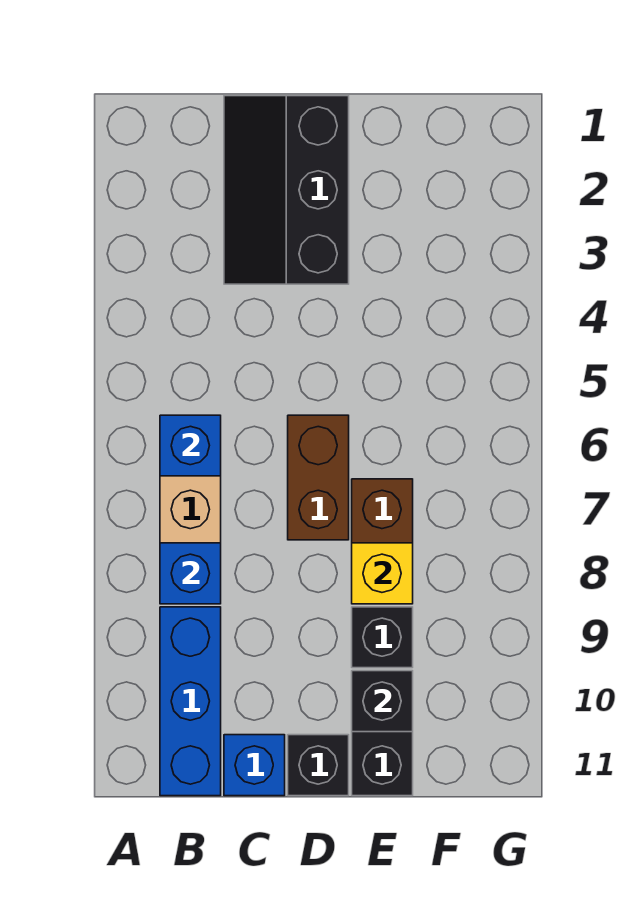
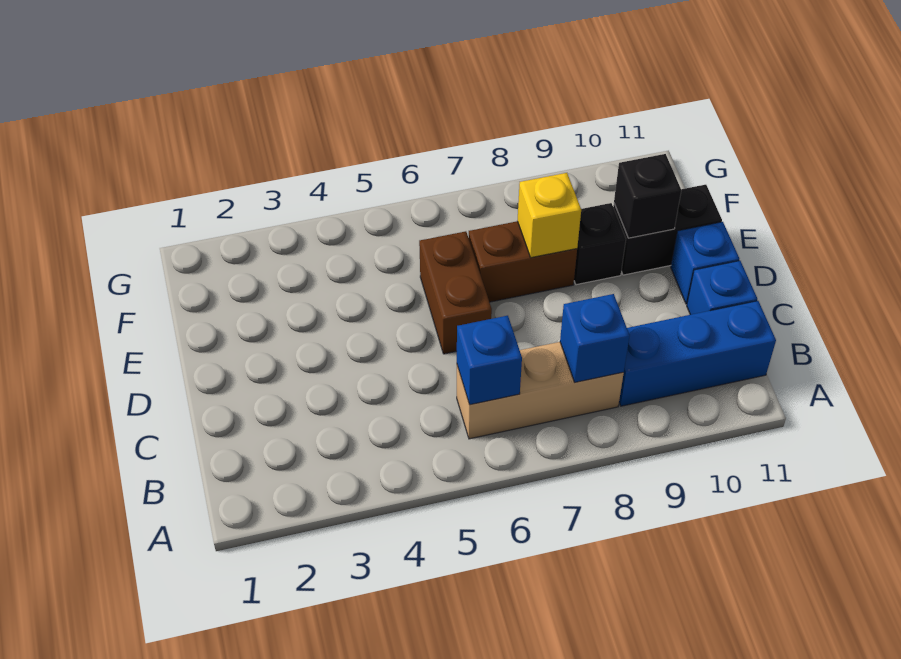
black slope C1:D3 level 1 top D -> none
brown brick D6:D7 level 1 -> brown brick D6:E6 level 1
black brick D11 level 1 -> blue brick D11 level 1

